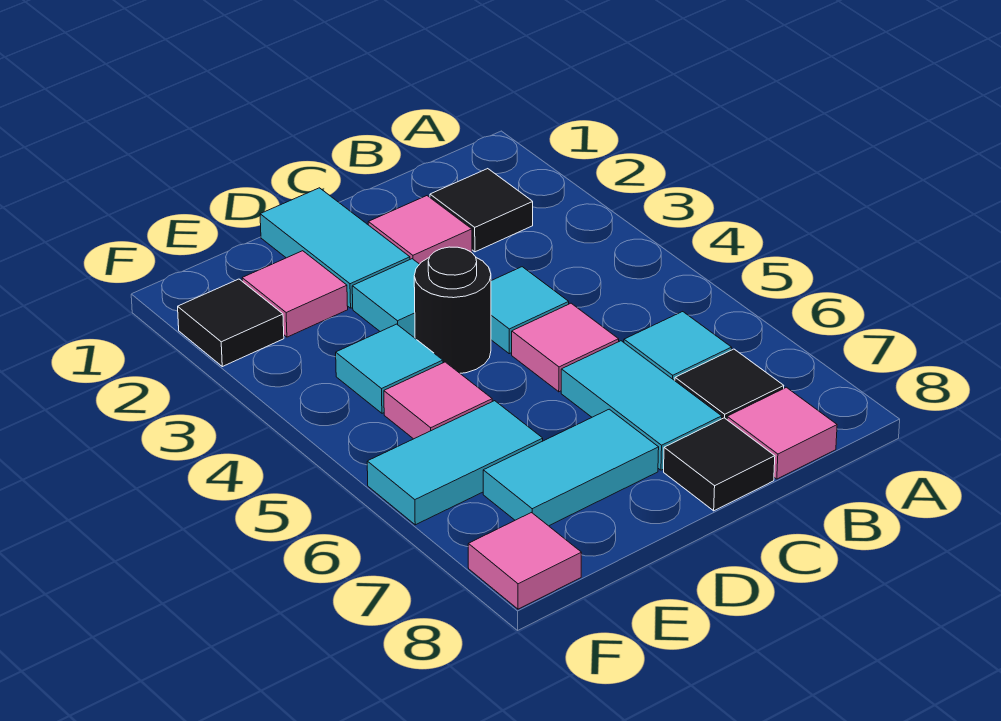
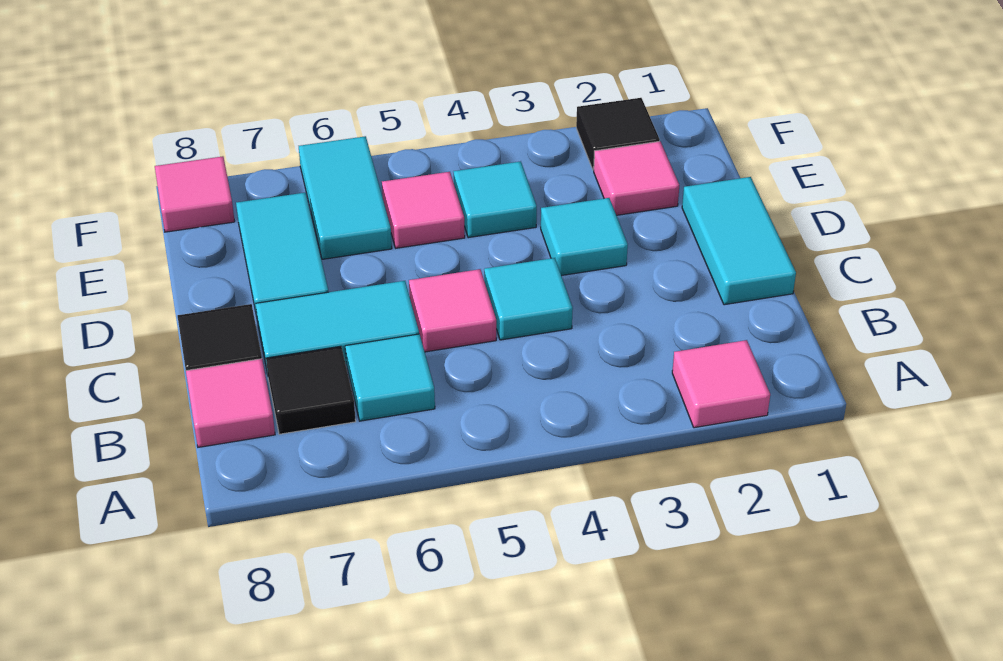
black tile B2 level 1 -> none
pink tile C2 level 1 -> pink tile A2 level 1
cyan tile D1:D2 level 1 -> cyan tile C1:D1 level 1
black round brick D4 level 1 -> none

